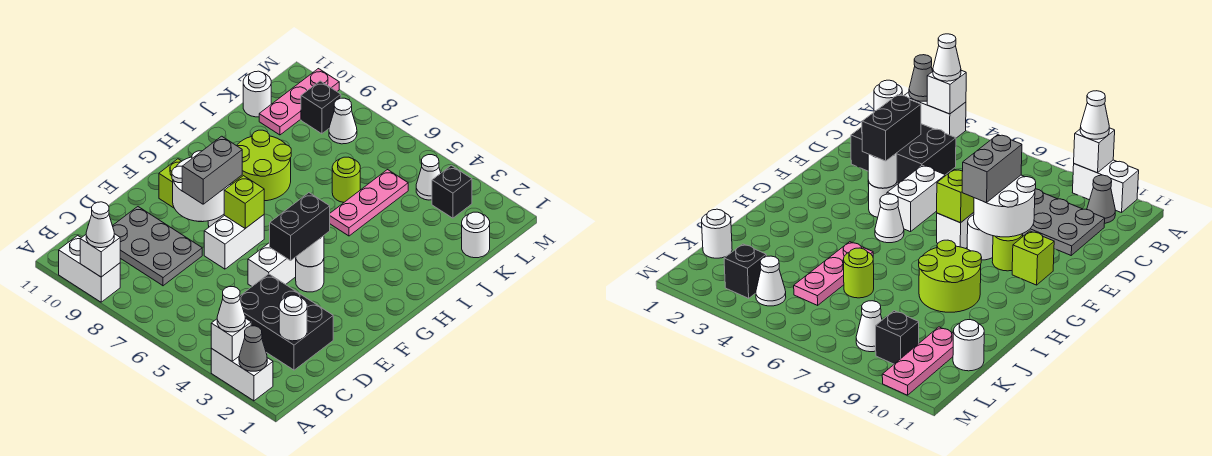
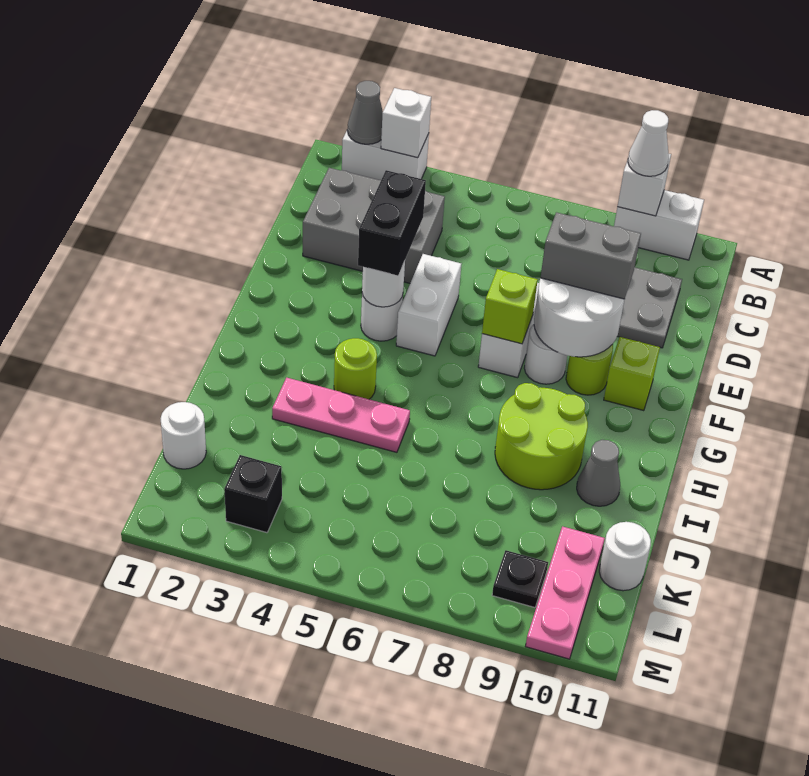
white cone A3 level 3 -> none
grey cone B10 level 1 -> grey cone I10 level 1
black brick C2:D4 level 1 -> grey brick C2:D4 level 1
white round brick C2 level 2 -> none
grey brick E8:F8 level 3 -> grey brick E8:E9 level 3
white cone G5 level 1 -> none
pink plate I5:K5 level 1 -> pink plate I3:I5 level 1
lime round brick J6 level 1 -> lime round brick H4 level 1
white cone L4 level 1 -> none
white cone L8 level 1 -> none
black brick L9 level 1 -> black plate L9 level 1

